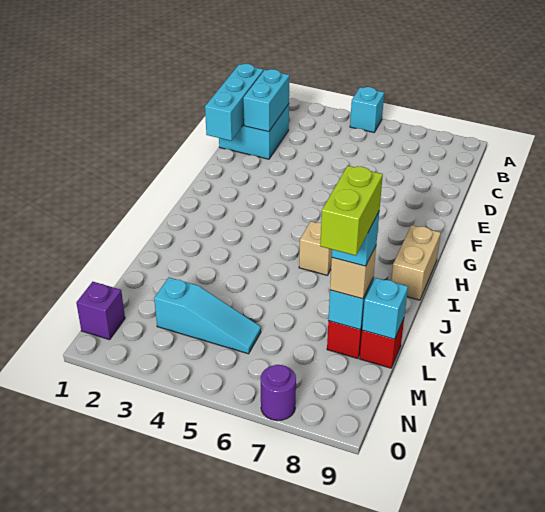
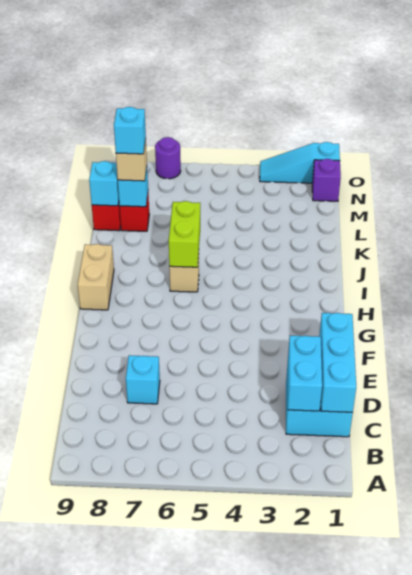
cyan brick A5 level 1 -> cyan brick D7 level 1
lime brick L8:M8 level 5 -> lime brick I6:J6 level 2
cyan slope M3:M5 level 1 top 3 -> cyan slope O1:O3 level 1 top 1

